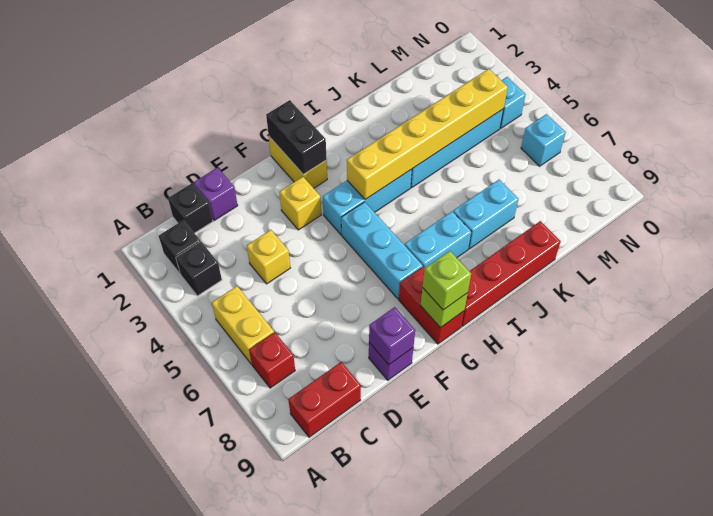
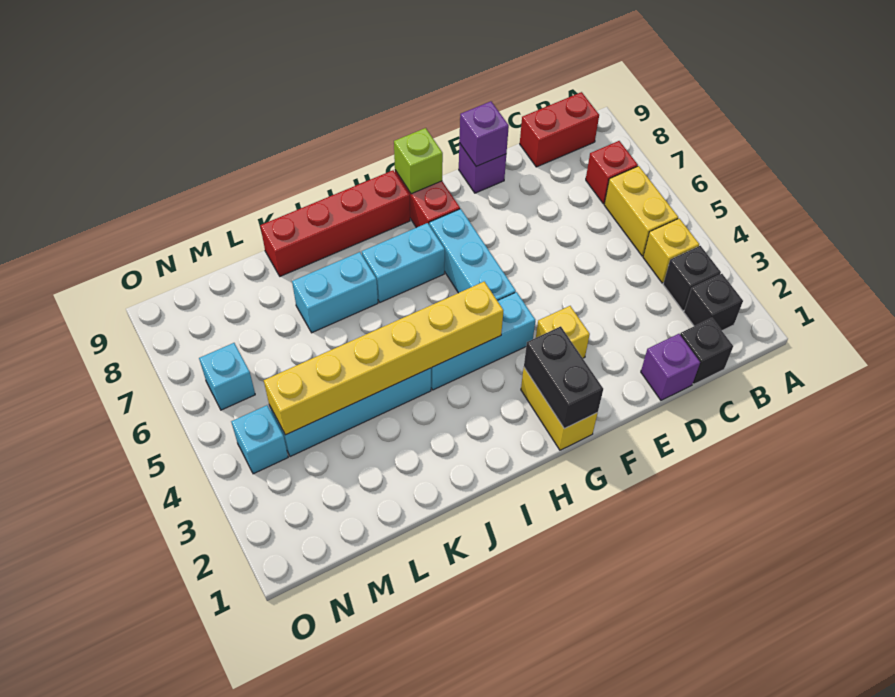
yellow brick D4 level 1 -> yellow brick B4 level 1
lime brick G9 level 3 -> none

